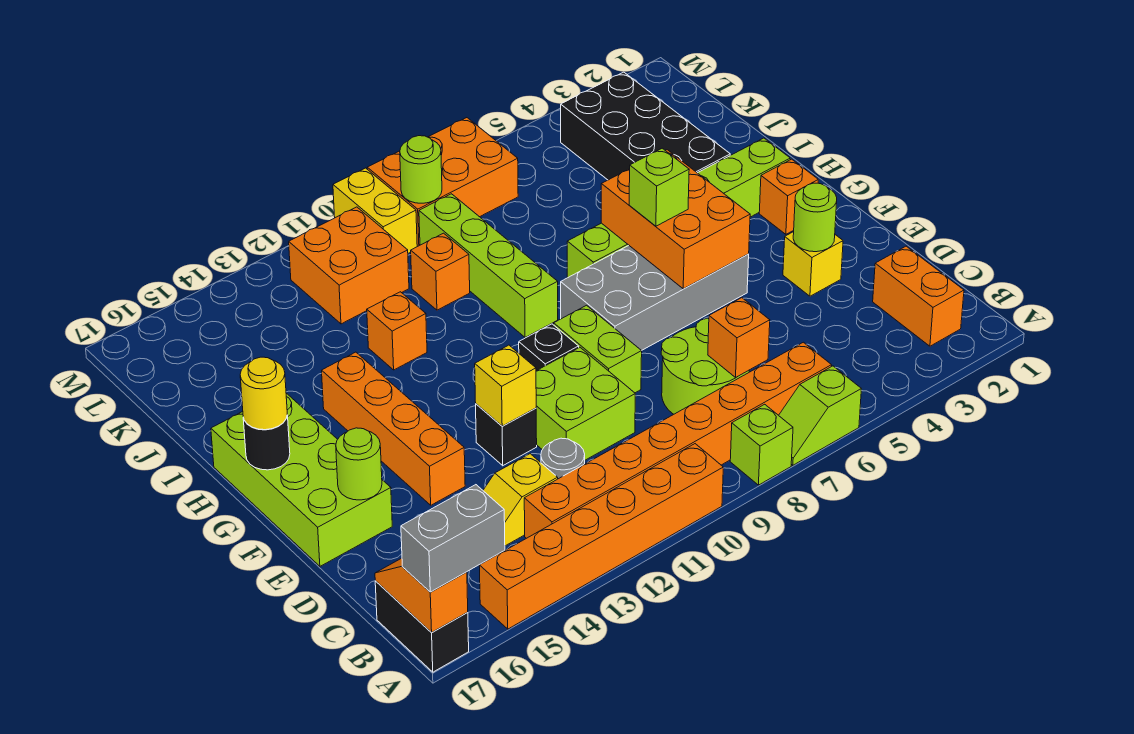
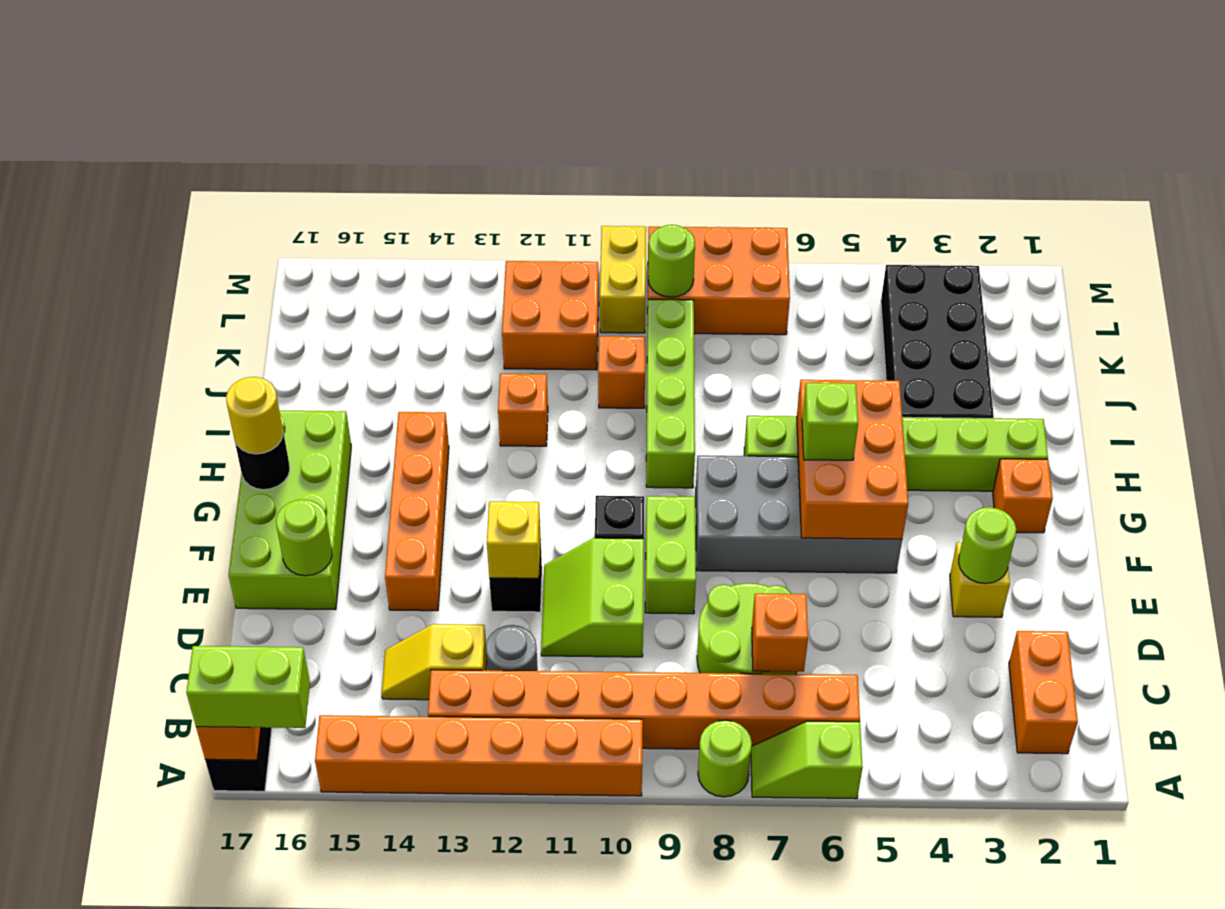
lime brick A8 level 1 -> lime round brick A8 level 1
grey brick A16:A17 level 3 -> lime brick A16:A17 level 3
lime brick D10:E11 level 1 -> lime slope D10:E11 level 1 top 10

